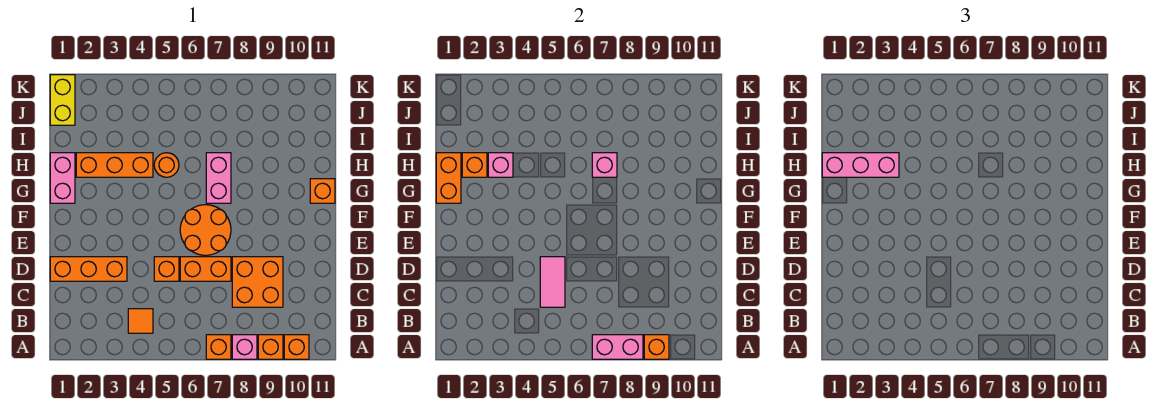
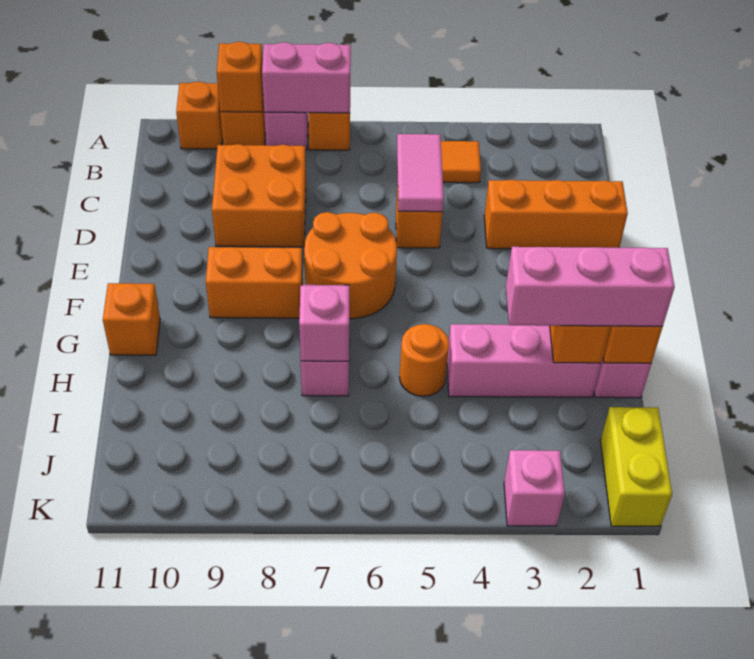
orange brick D6:D7 level 1 -> orange brick F8:F9 level 1
orange brick H2:H4 level 1 -> pink brick H2:H4 level 1
pink brick H3 level 2 -> pink brick K3 level 1

